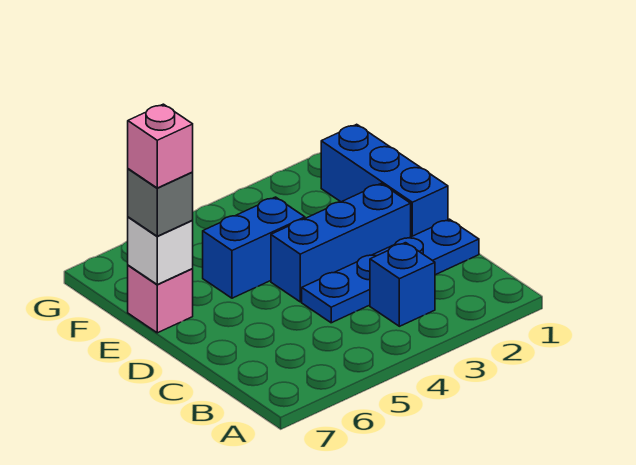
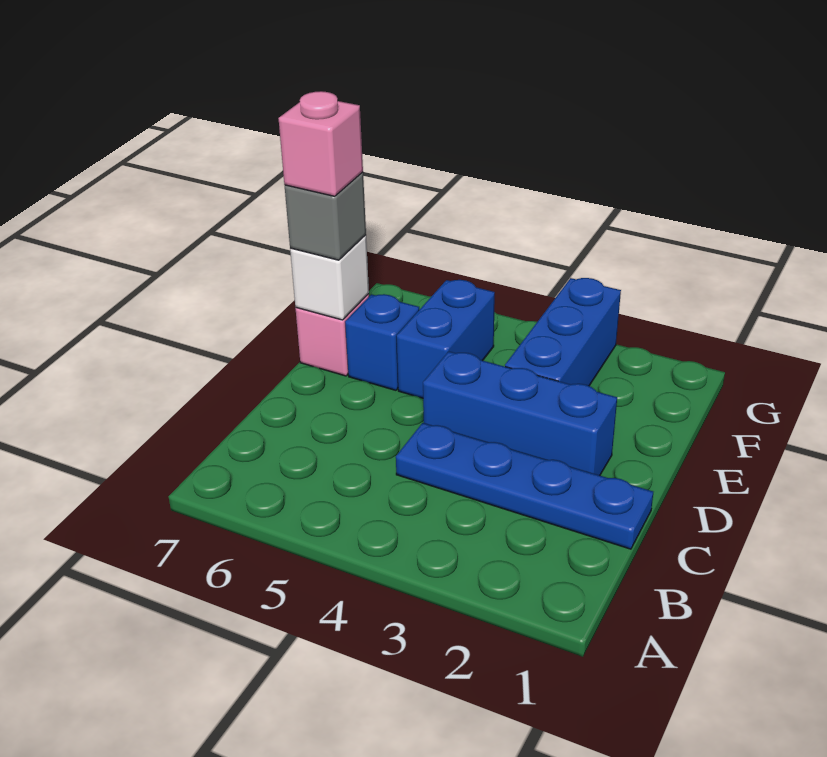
blue brick B3 level 1 -> blue brick E6 level 1
blue brick D1:F1 level 1 -> blue brick E3:G3 level 1
blue brick E4:E5 level 1 -> blue brick E5:F5 level 1

